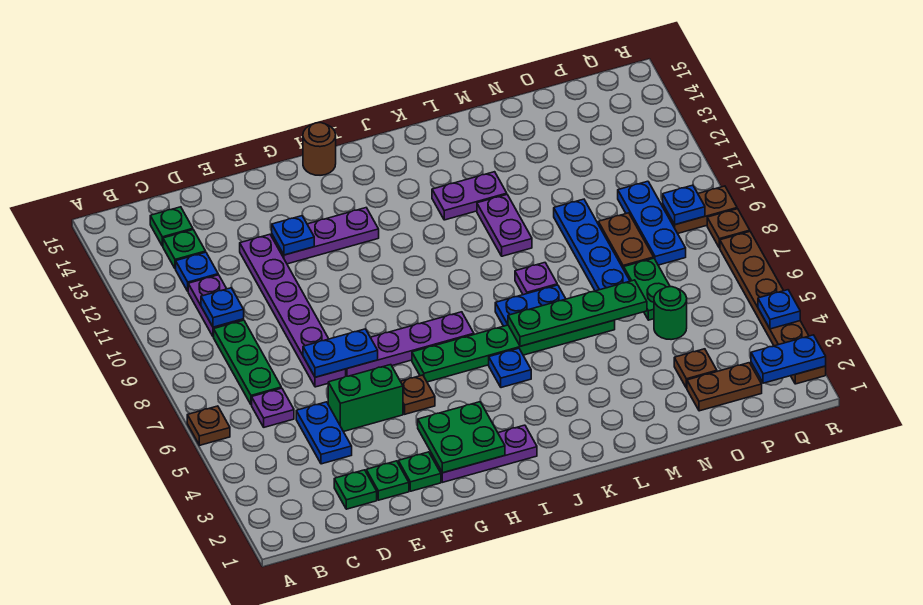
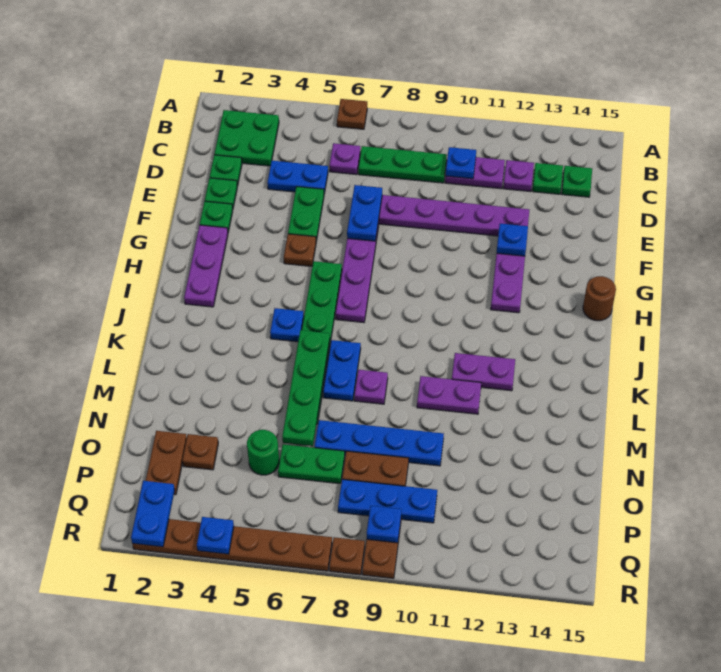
blue plate C12 level 1 -> purple plate C12 level 1
green brick E5:F5 level 1 -> green plate E5:F5 level 1
green plate G2:H3 level 2 -> green plate B2:C3 level 1
purple plate K12:L12 level 1 -> purple plate K11:K12 level 1

